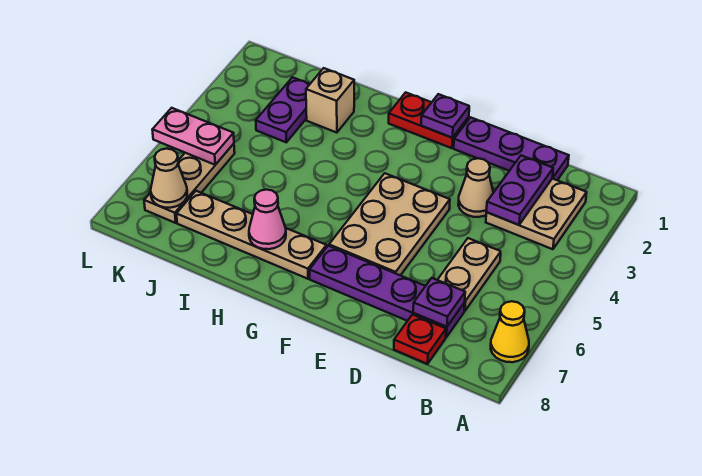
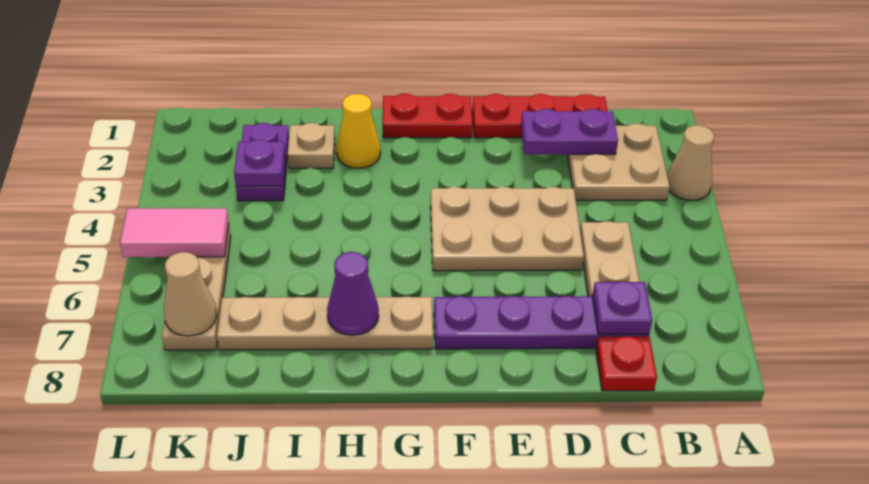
yellow cone A7 level 1 -> yellow cone H2 level 1
purple plate C1:E1 level 1 -> red plate C1:E1 level 1
purple plate C2:C3 level 2 -> purple plate C2:D2 level 2
tan cone D3 level 1 -> tan cone A3 level 1
tan plate E4:F6 level 1 -> tan plate D4:F5 level 1
purple plate F1 level 2 -> purple plate J3 level 2
pink cone H7 level 2 -> purple cone H7 level 2
tan brick I2 level 1 -> tan plate I2 level 1
pink plate K5:L5 level 2 -> pink tile K5:L5 level 2

